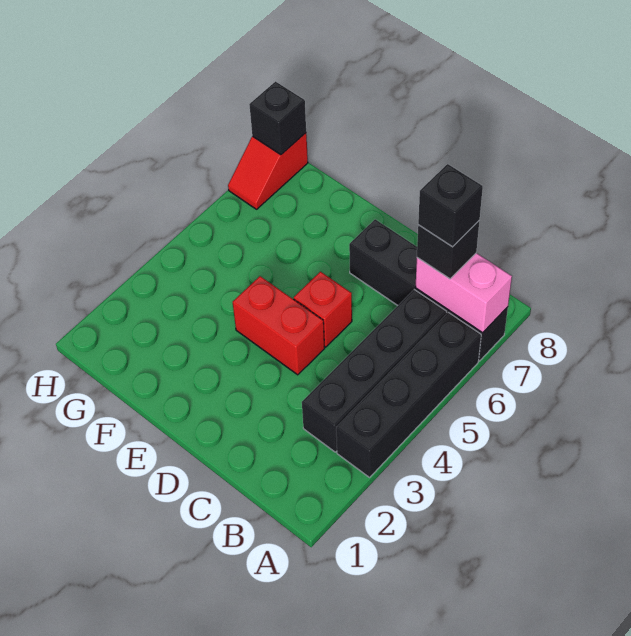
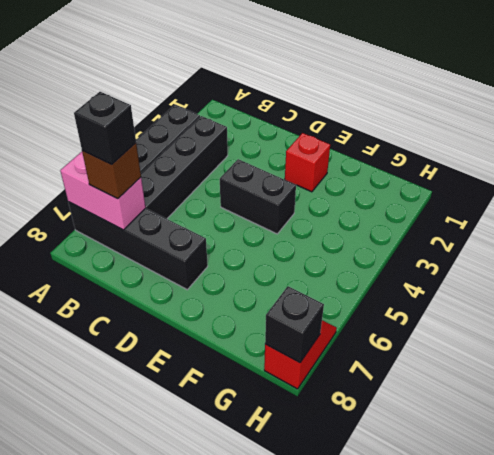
black brick B7 level 3 -> brown brick B7 level 3
red brick D4:E4 level 1 -> black brick D4:E4 level 1
red brick D5 level 1 -> red brick E2 level 1

